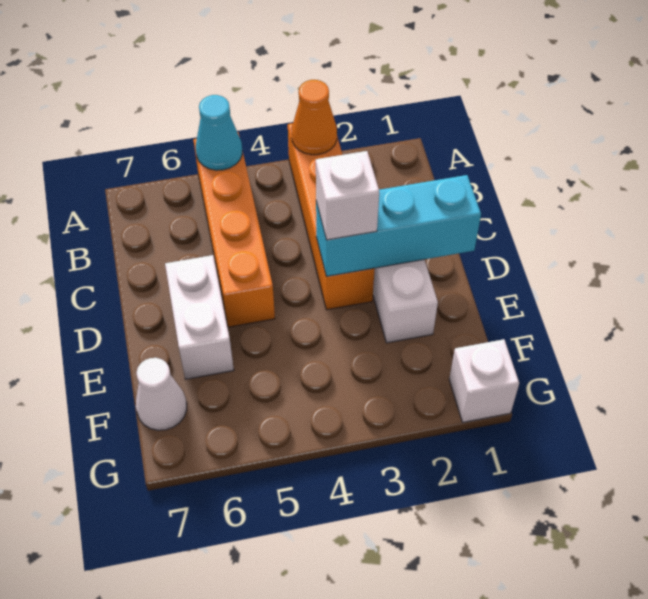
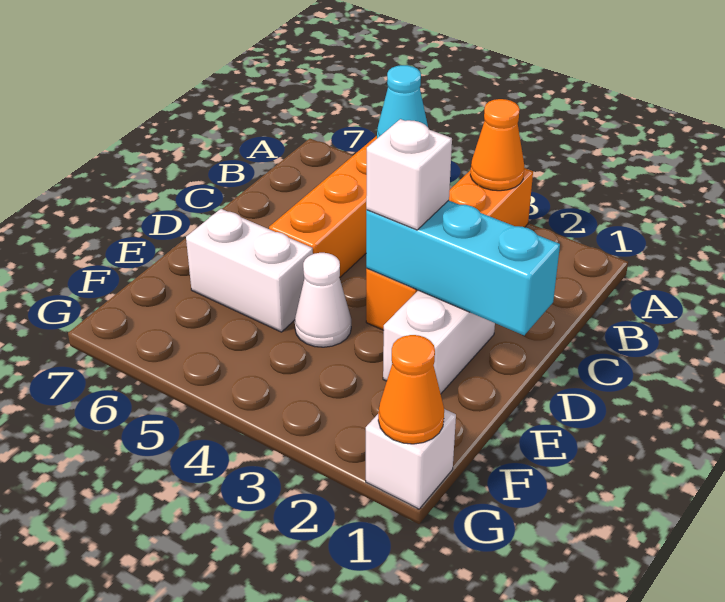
white brick D6:E6 level 1 -> white brick E5:E6 level 1
white cone F7 level 1 -> white cone E4 level 1
none -> orange cone G1 level 2

